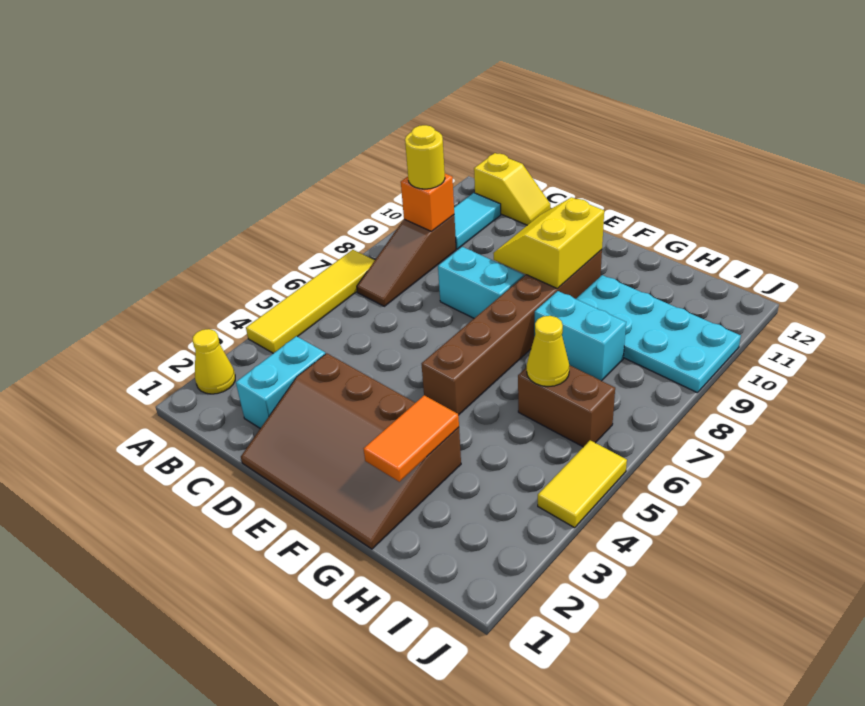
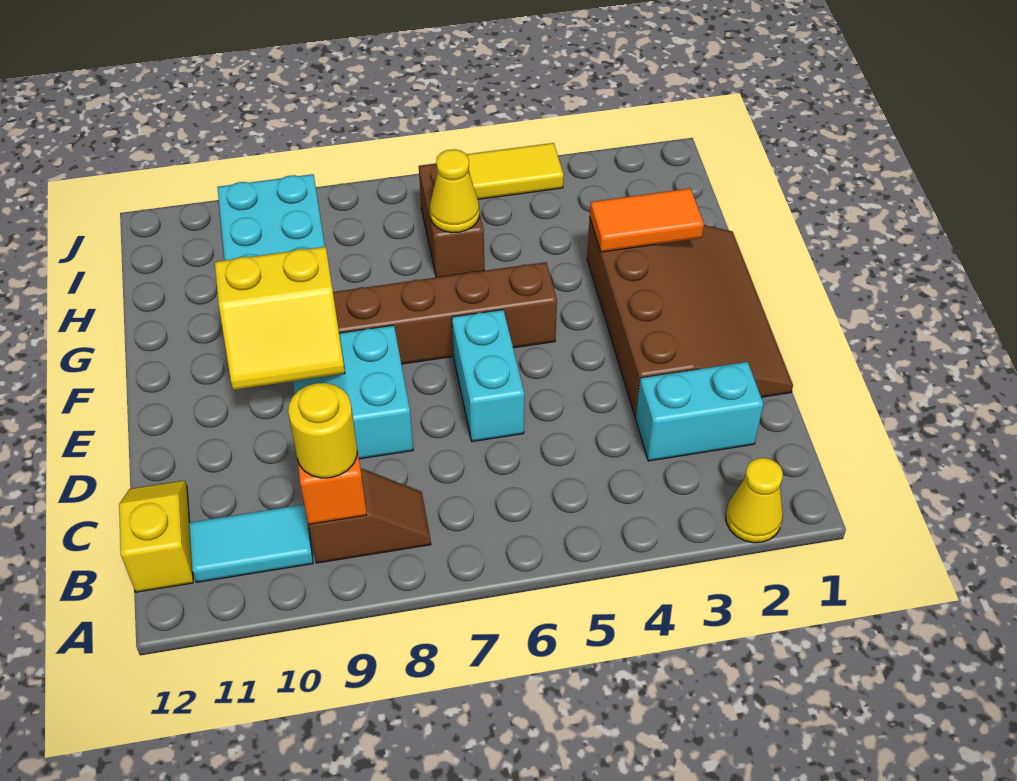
yellow tile A4:A7 level 1 -> none
brown slope B7:B9 level 1 top 9 -> brown slope B8:B9 level 1 top 9
cyan brick G8:H8 level 1 -> cyan brick D6:E6 level 1

